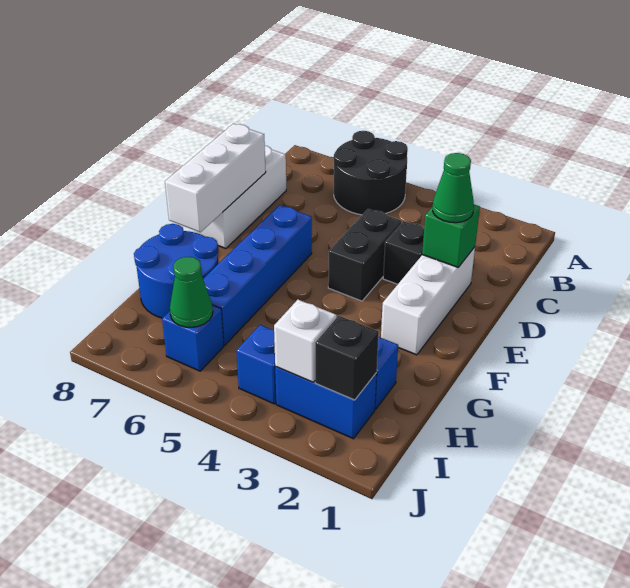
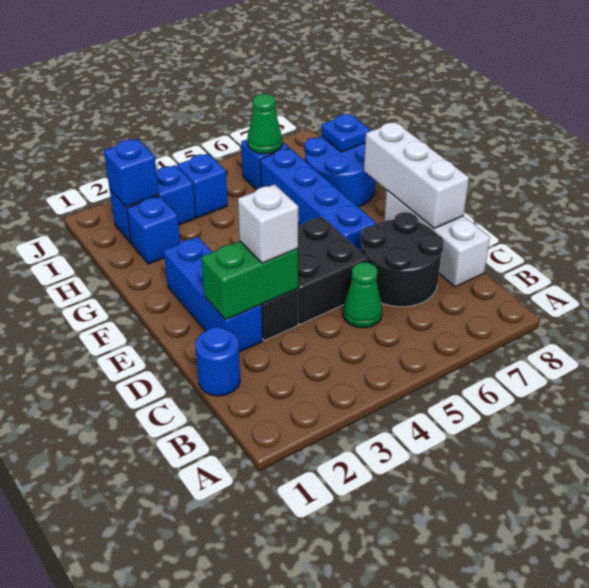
black round brick A5:B6 level 1 -> black round brick C6:D7 level 1
none -> blue round brick C1 level 1
white brick D2:F2 level 1 -> blue brick D2:F2 level 1
green brick D2 level 2 -> green brick D2:D3 level 2
green cone D2 level 3 -> green cone C5 level 1
black brick D4:E4 level 1 -> black brick D4:E5 level 1
none -> blue plate H8 level 2
black brick I2 level 2 -> blue brick I2 level 2
white brick I3 level 2 -> white brick D3 level 3

